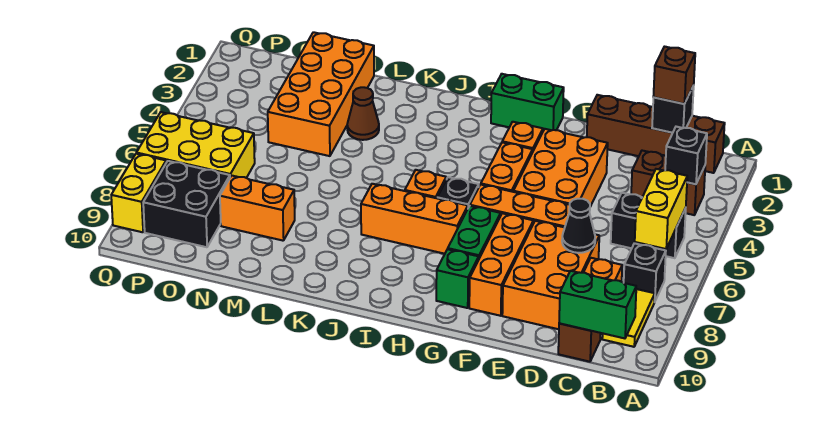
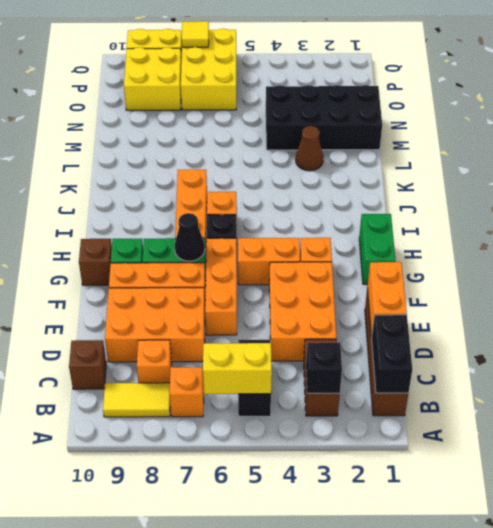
black brick B7 level 1 -> orange brick B7 level 1
green brick B10:C10 level 2 -> none
black brick C1 level 2 -> black brick B1:C1 level 2
brown brick C1 level 3 -> brown brick G10 level 1
black cone D7 level 2 -> black cone G7 level 2
orange brick E3:F5 level 1 -> orange brick D3:F4 level 1
orange brick M1:N4 level 1 -> black brick M1:N4 level 1
orange brick M8:N8 level 1 -> orange brick D1:E1 level 2
black brick O8:P9 level 1 -> yellow brick O8:P9 level 1
none -> yellow tile Q7 level 2

